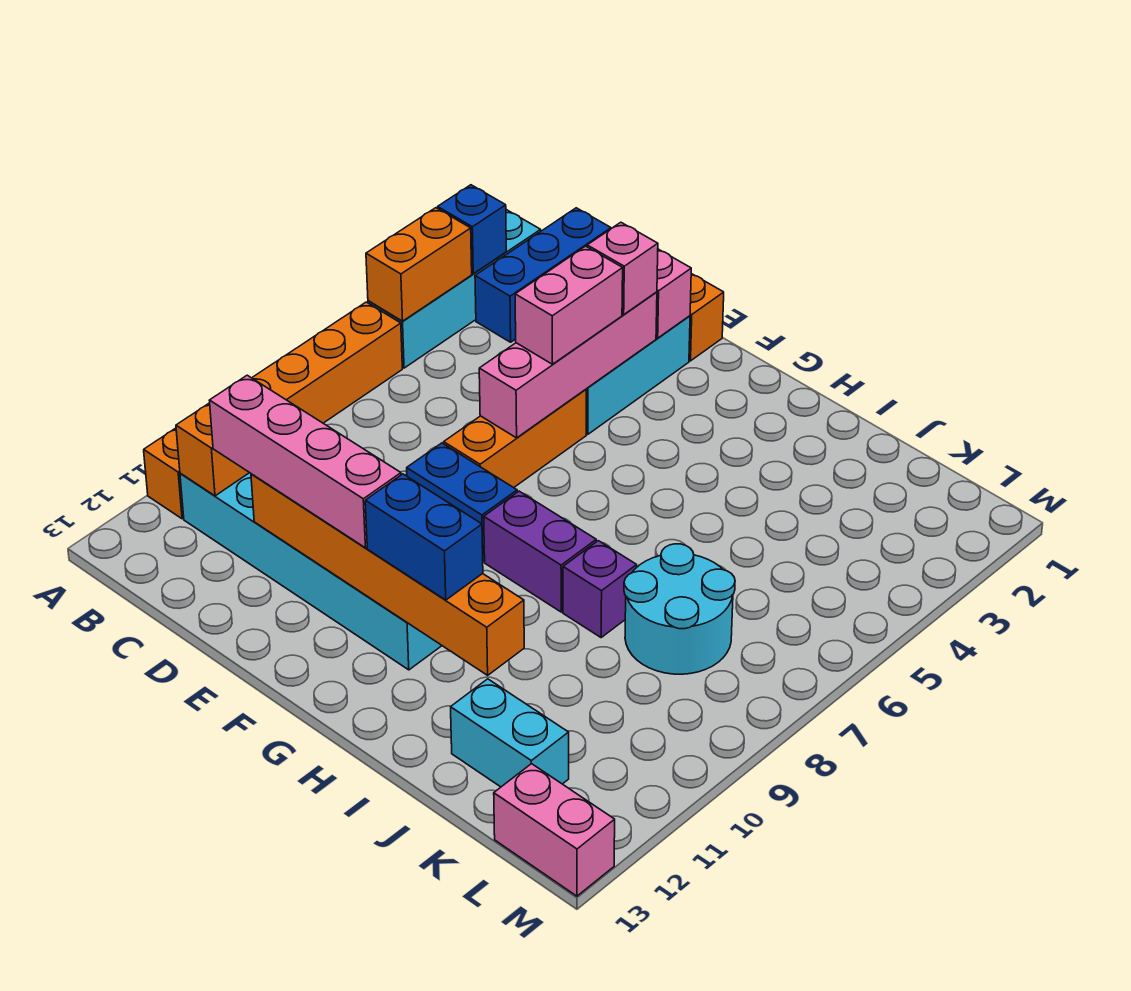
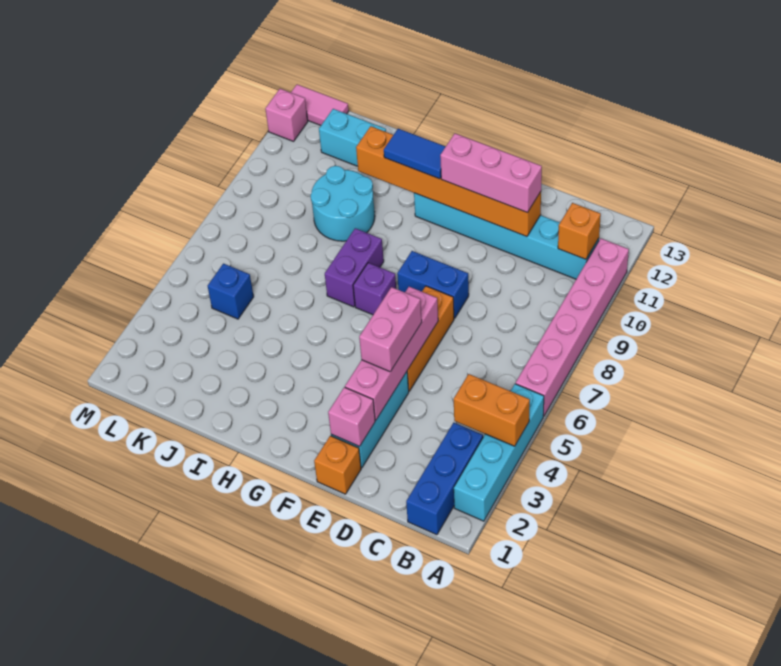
blue brick A3 level 2 -> blue brick K5 level 1
orange brick A4:A5 level 2 -> orange brick A4:B4 level 2
orange brick A6:A11 level 1 -> pink brick A6:A11 level 1
pink brick C11:F11 level 3 -> pink brick D11:F11 level 3
pink brick E3 level 3 -> pink brick M12 level 1
purple brick G8:H8 level 1 -> purple brick H7:H8 level 1
blue brick G11:H11 level 3 -> blue tile G11:H11 level 3
purple brick I8 level 1 -> purple brick G7 level 1
cyan round brick J7:K8 level 1 -> cyan round brick I9:J10 level 1
pink brick L13:M13 level 1 -> pink tile L13:M13 level 1

